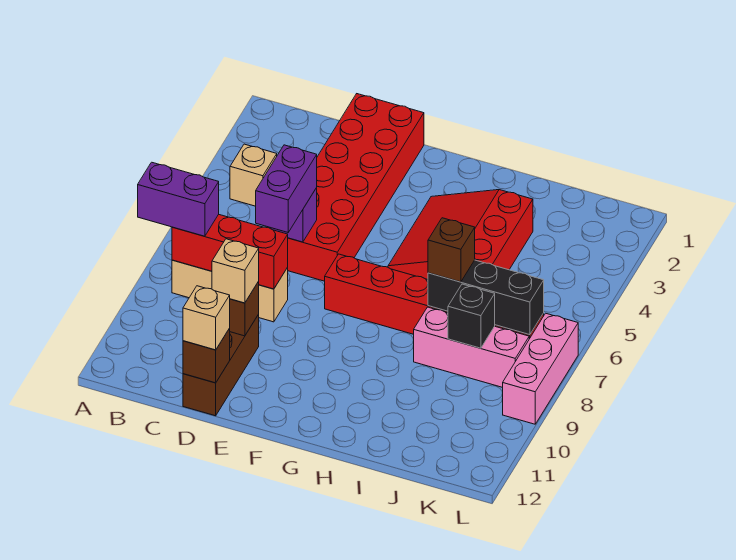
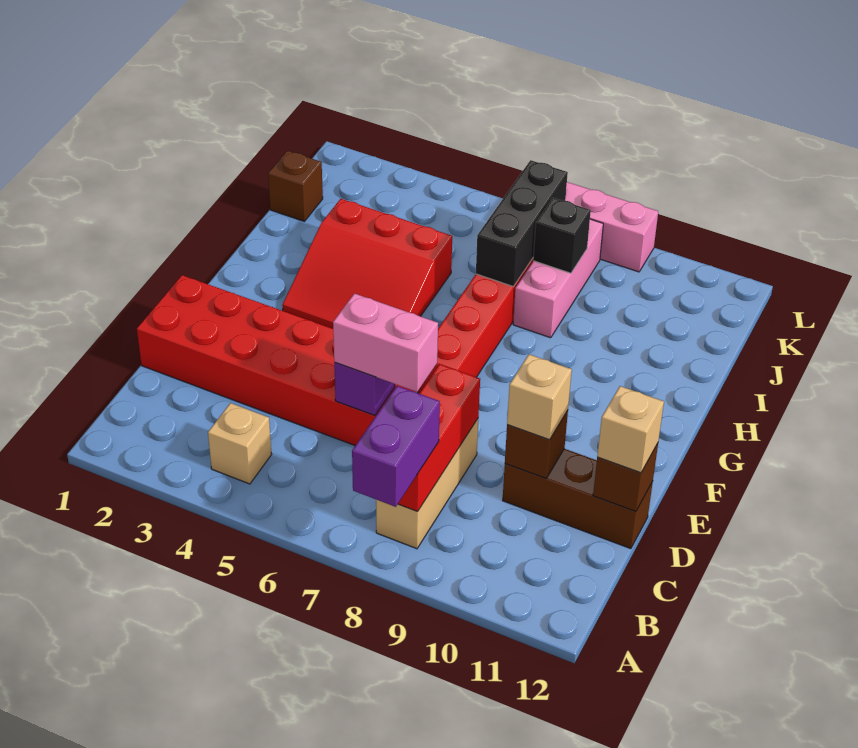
purple brick D6:D7 level 3 -> pink brick D6:D7 level 3
brown brick I7 level 3 -> brown brick J1 level 1

